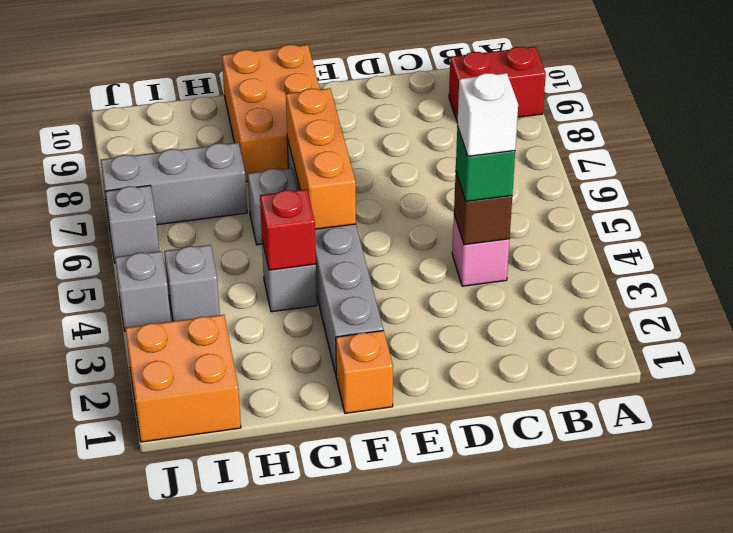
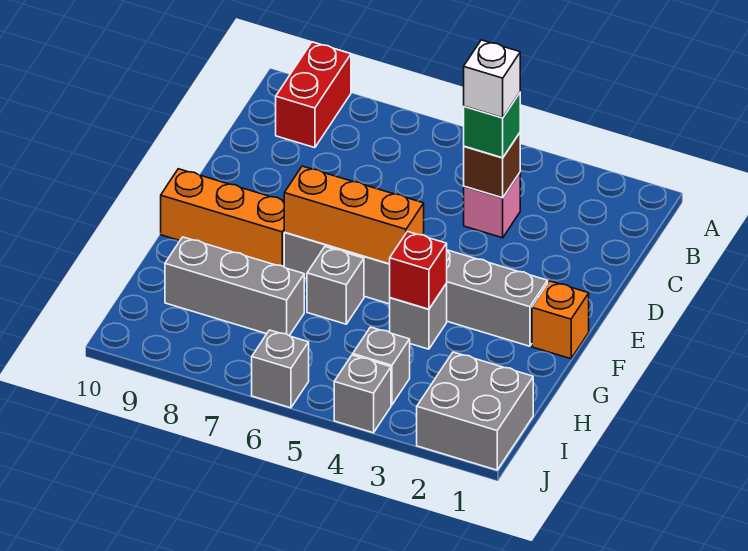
orange brick F8:G10 level 1 -> orange brick F8:F10 level 1
grey brick H7:J7 level 1 -> grey brick H7:H9 level 1
orange brick I1:J2 level 1 -> grey brick I1:J2 level 1

